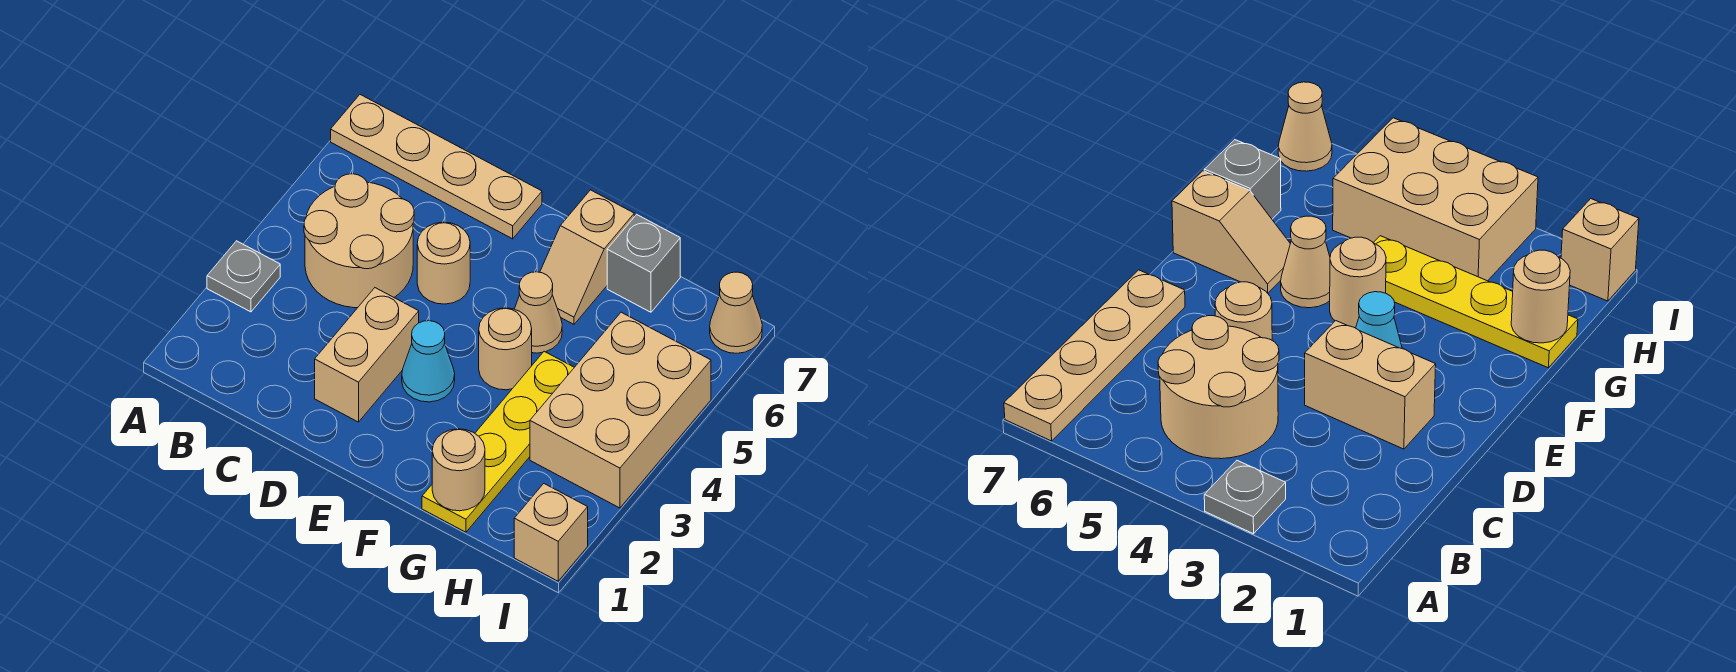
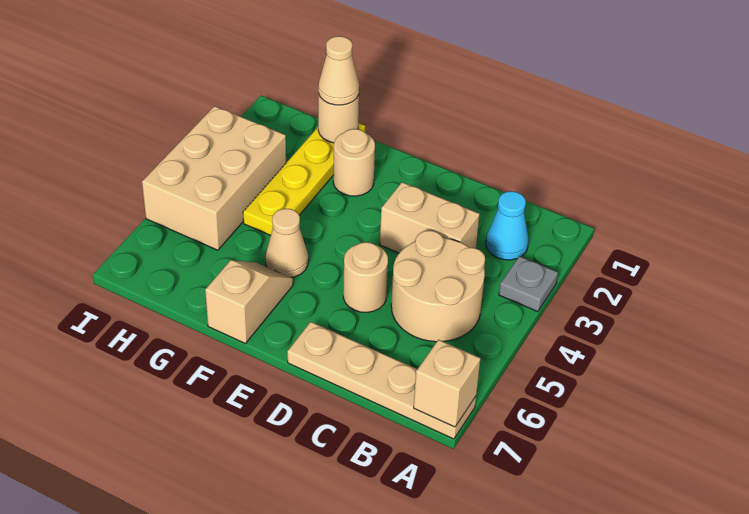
tan brick D2:D3 level 1 -> tan brick C3:D3 level 1
cyan cone E3 level 1 -> cyan cone B2 level 1
tan round brick F4 level 1 -> tan round brick F2 level 1
grey brick G7 level 1 -> none
tan brick I1 level 1 -> tan brick A7 level 2
tan cone I7 level 1 -> tan cone G1 level 3

